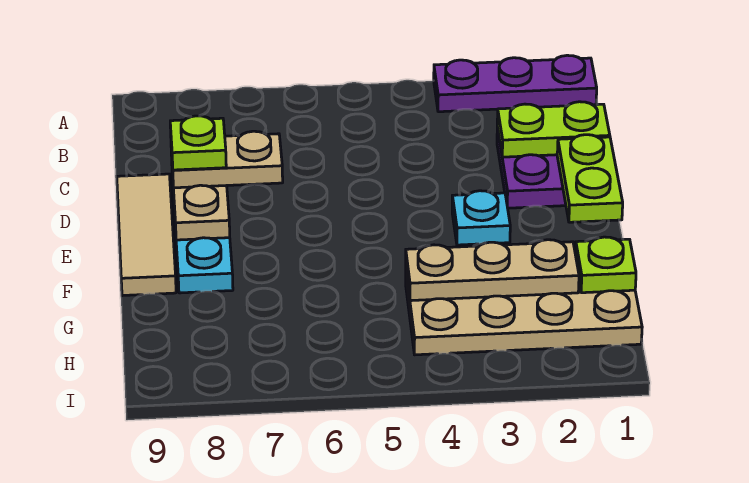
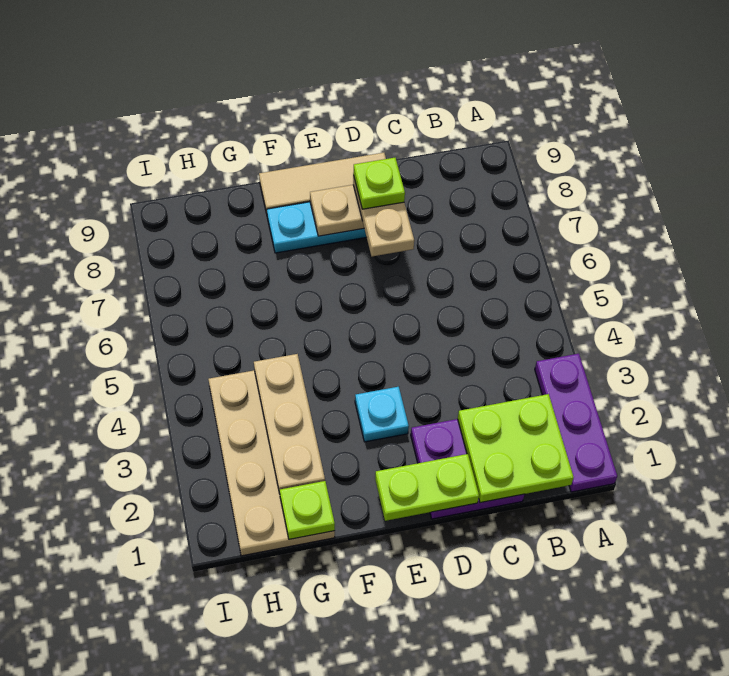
lime plate C1:C2 level 2 -> lime plate B1:C2 level 2

